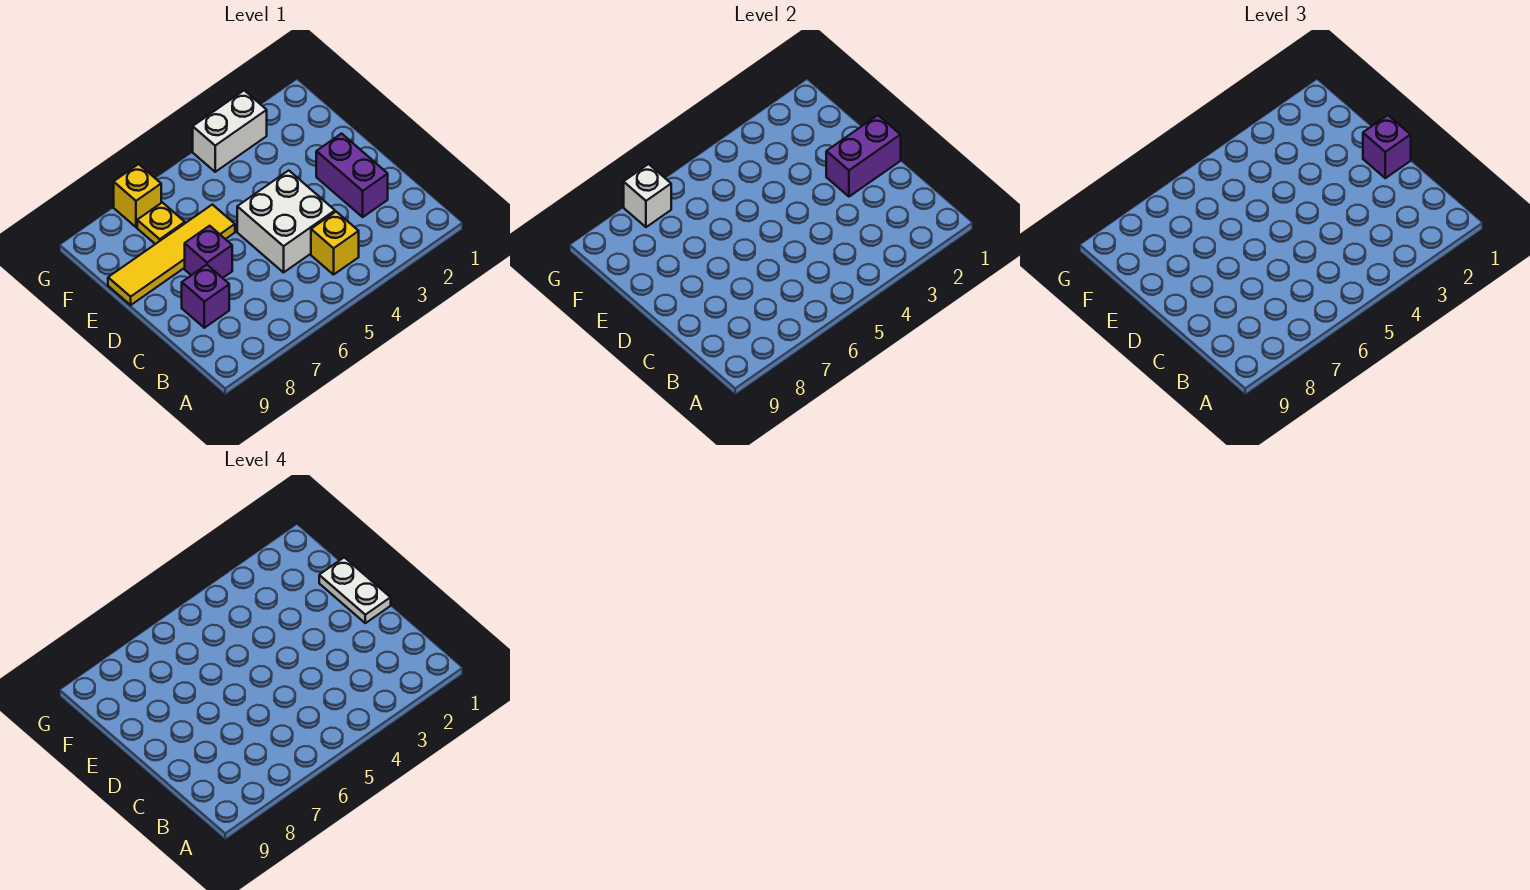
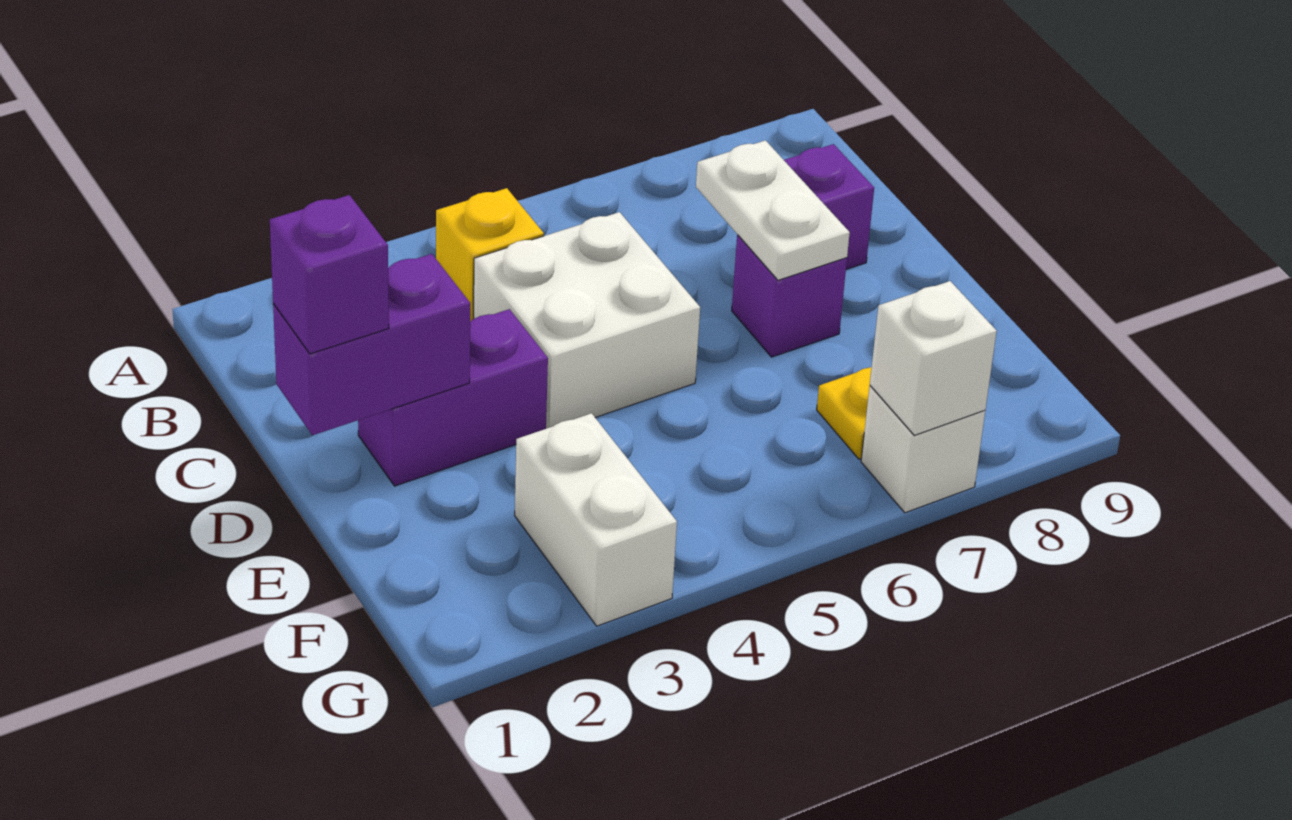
purple brick C2:D2 level 1 -> purple brick D2:D3 level 1
white plate D1:E1 level 4 -> white plate C7:D7 level 2
yellow tile E6:E9 level 1 -> none
white brick G3:G4 level 1 -> white brick F3:G3 level 1
yellow brick G7 level 1 -> white brick G7 level 1

